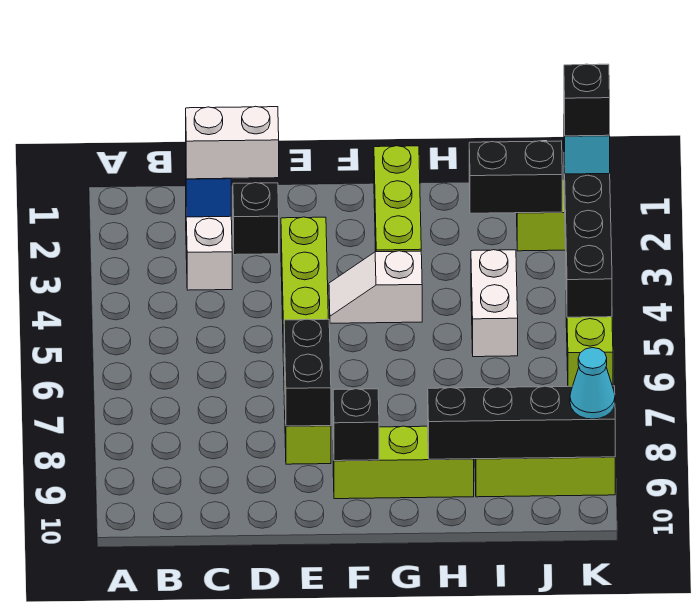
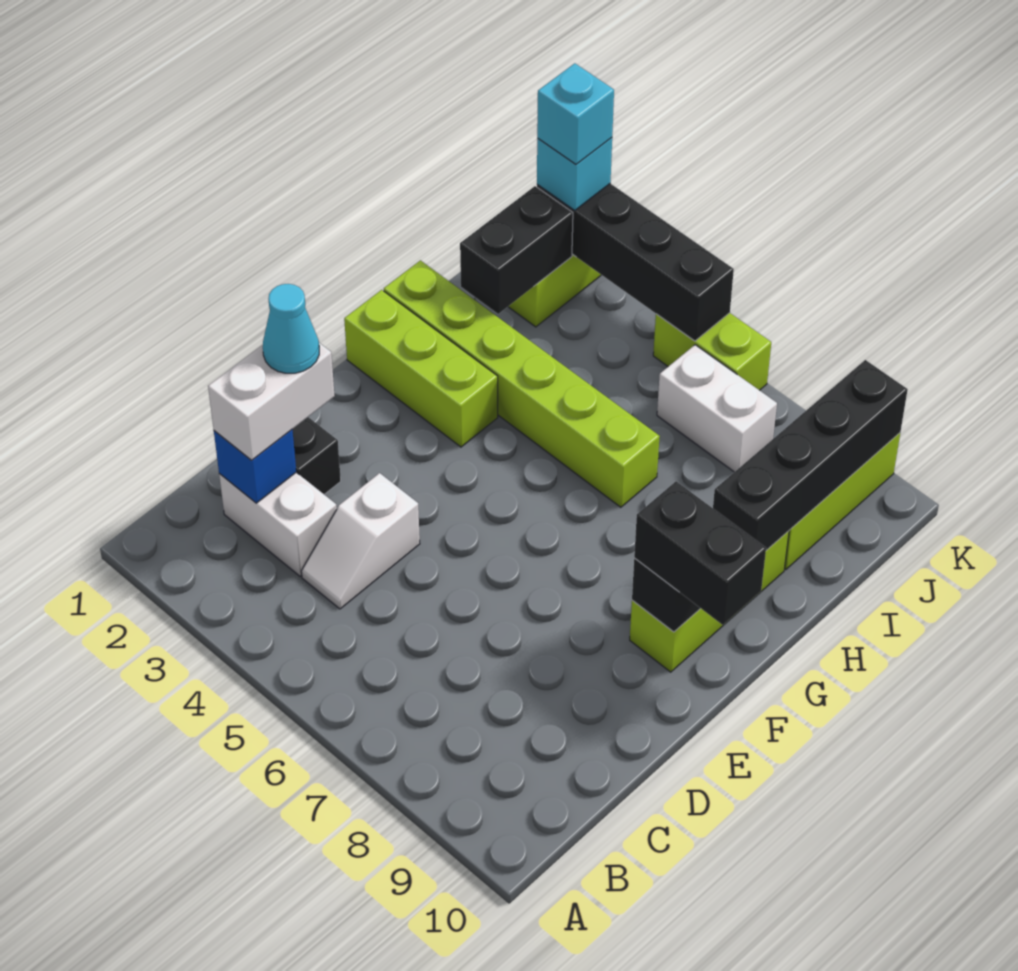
lime brick E3:E8 level 1 -> lime brick H1:H6 level 1
black brick E7:E8 level 2 -> black brick F9:F10 level 3
white slope F4:G4 level 1 top G -> white slope C4:D4 level 1 top D
white brick I4:I5 level 1 -> white brick J6:J7 level 1
black brick K2 level 4 -> cyan brick K2 level 4
cyan cone K9 level 3 -> cyan cone D2 level 4

